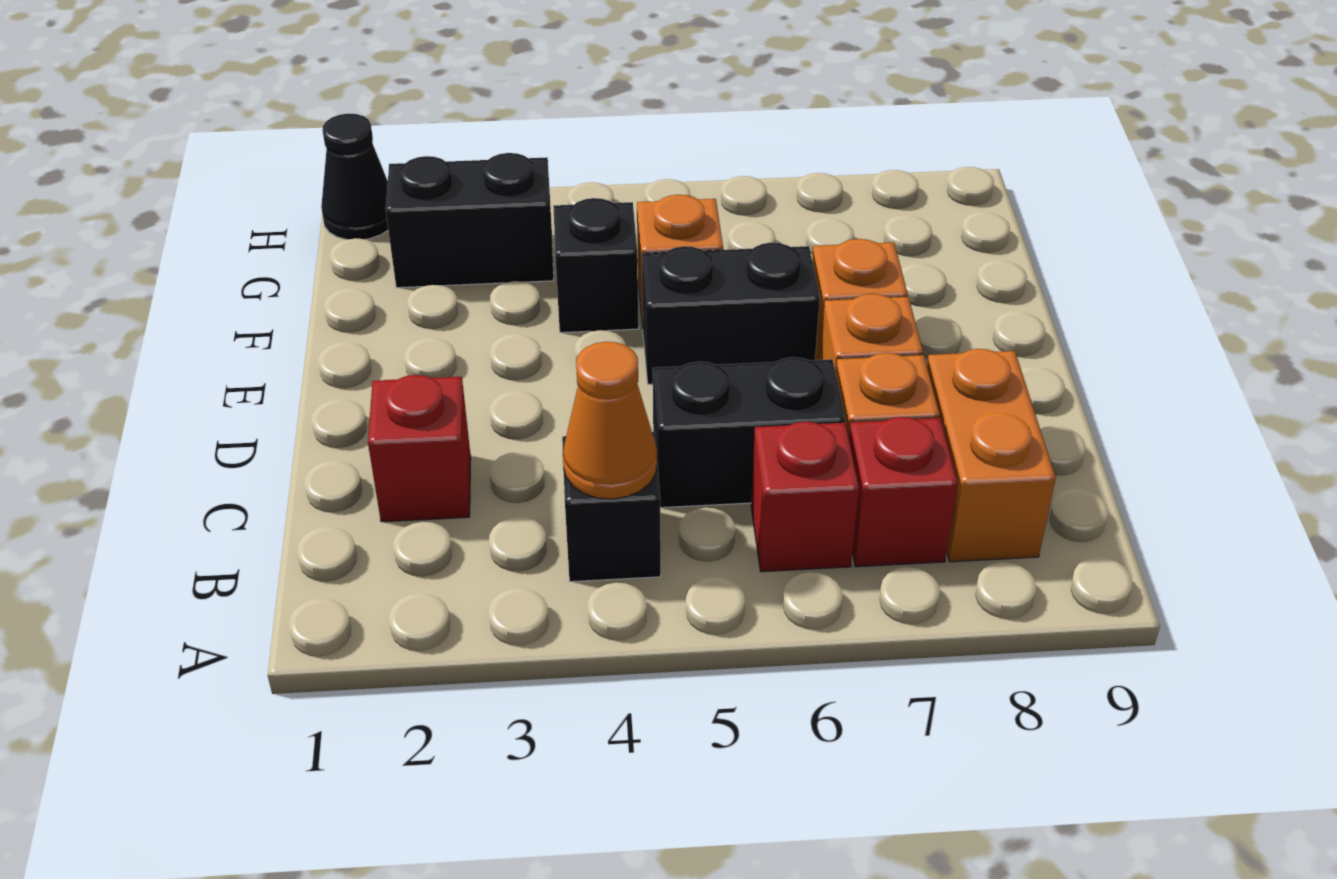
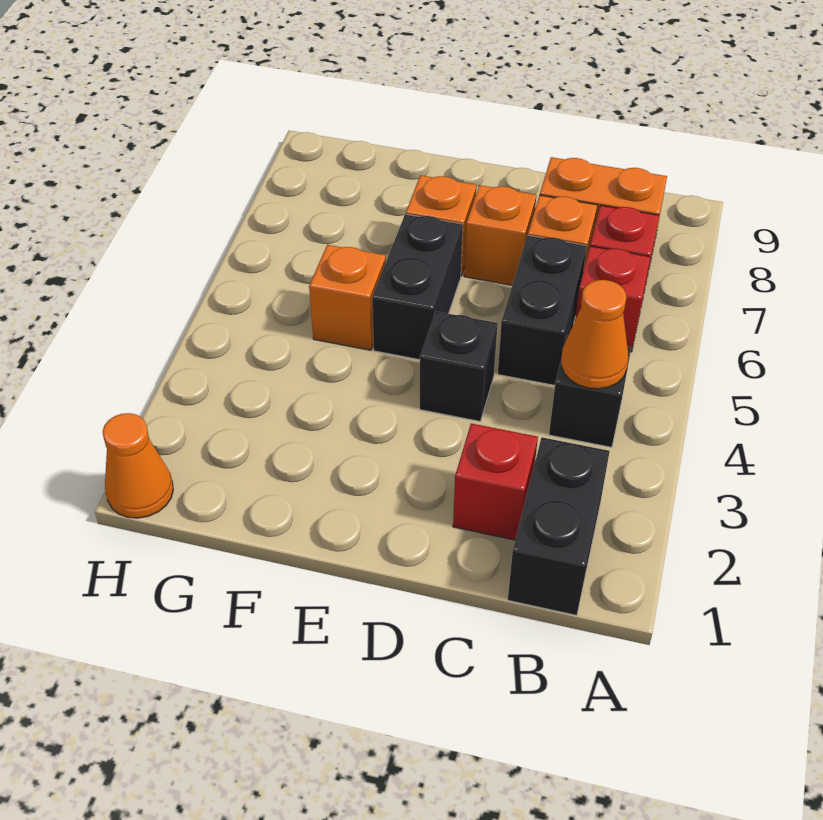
black brick F4 level 1 -> black brick D4 level 1
black brick G2:G3 level 1 -> black brick B1:B2 level 1
black cone H1 level 1 -> orange cone H1 level 1

